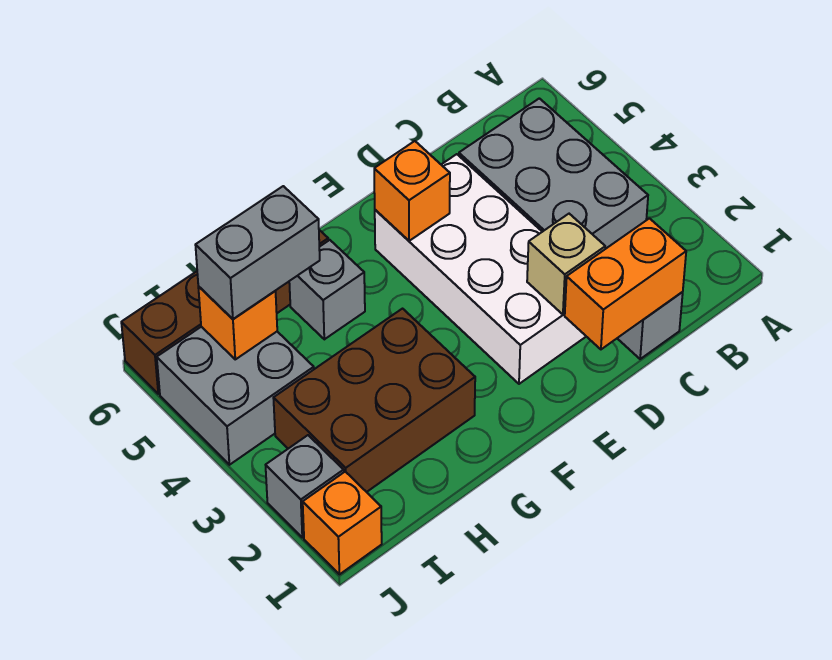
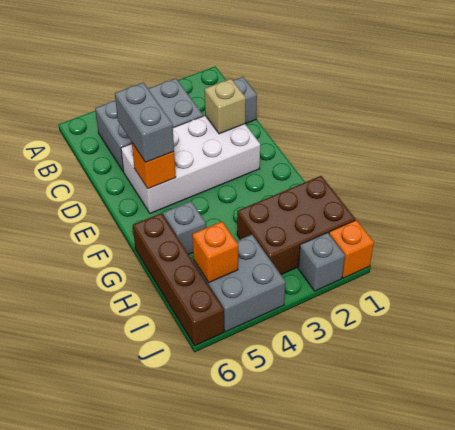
orange brick C1:D1 level 2 -> none
brown brick G2:I3 level 1 -> brown brick H1:I3 level 1
grey brick H5:I5 level 3 -> grey brick D5:E5 level 3

